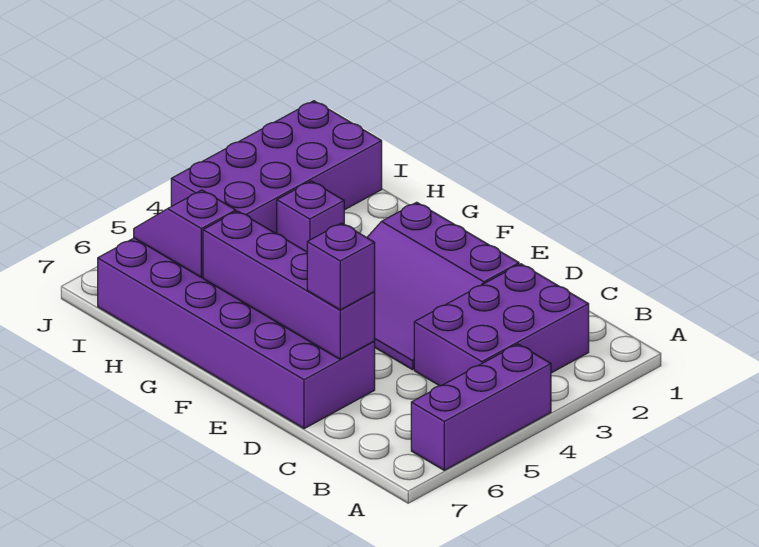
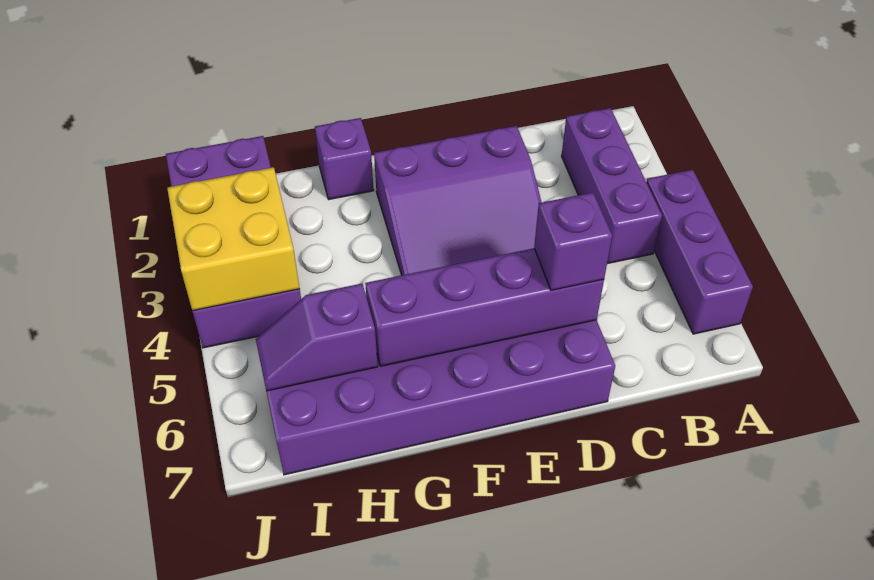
purple brick B2:C4 level 1 -> purple brick B2:B4 level 1
purple brick H3 level 1 -> purple brick G1 level 1
none -> yellow brick I3:J4 level 2

